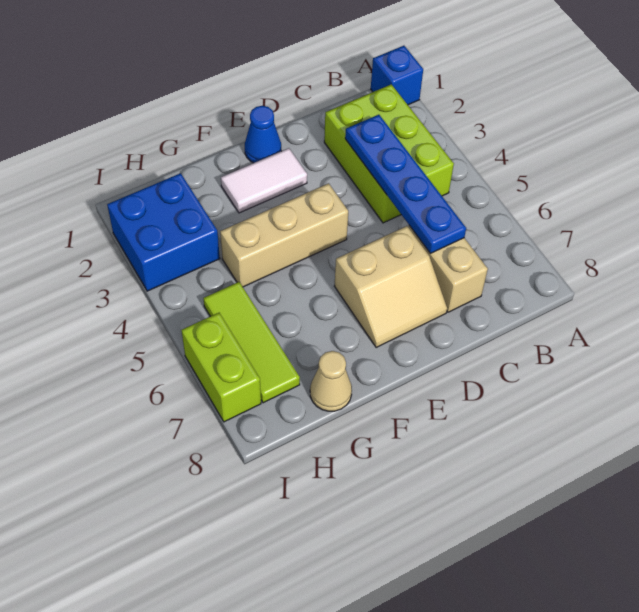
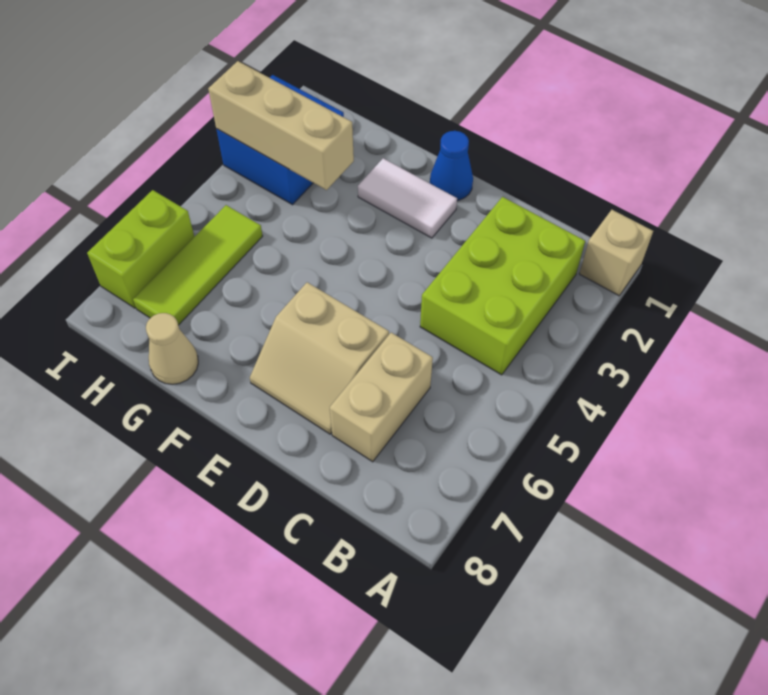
blue brick A1 level 1 -> tan brick A1 level 1
blue plate C3:C6 level 2 -> none
tan brick E4:G4 level 1 -> tan brick G3:I3 level 2

